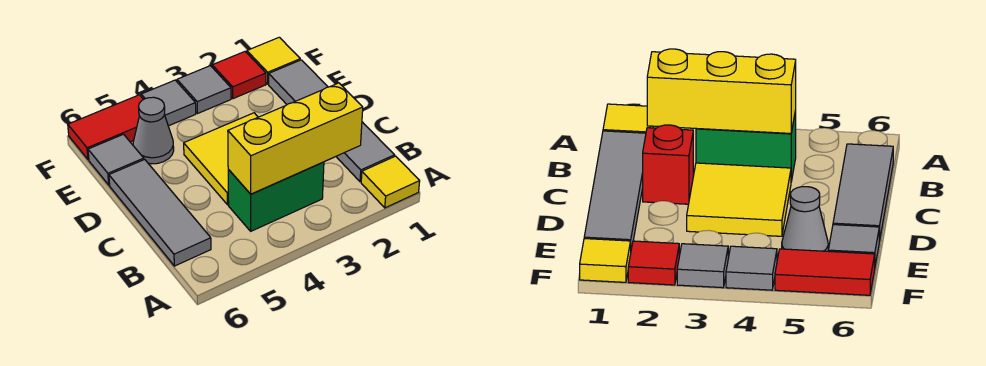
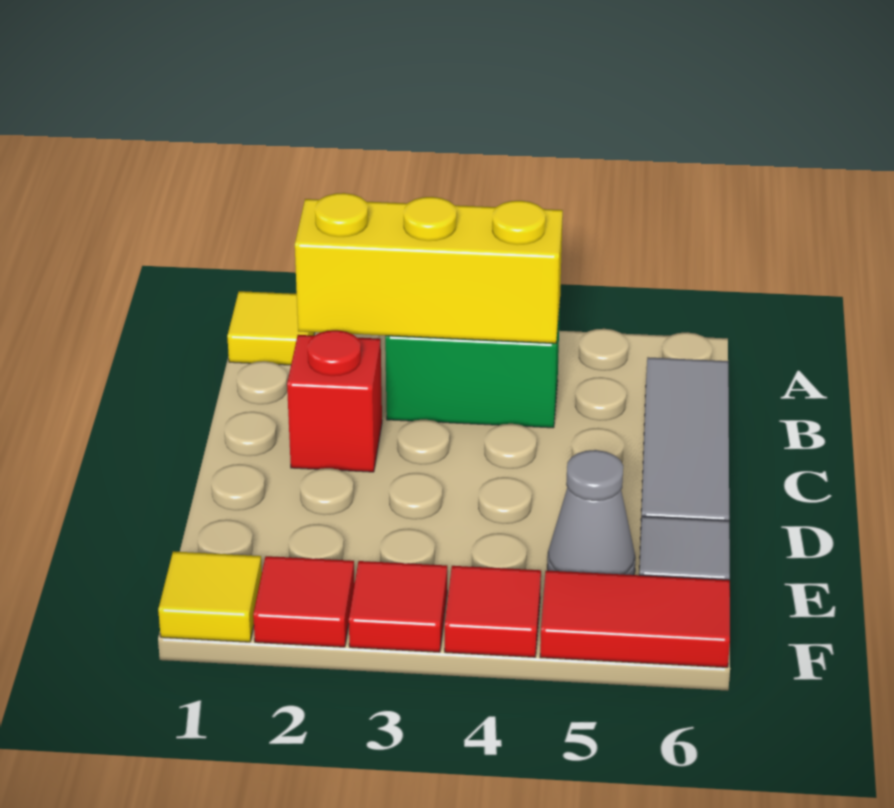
grey tile B1:E1 level 1 -> none
yellow tile C3:D4 level 1 -> none
grey tile F3 level 1 -> red tile F3 level 1
grey tile F4 level 1 -> red tile F4 level 1

